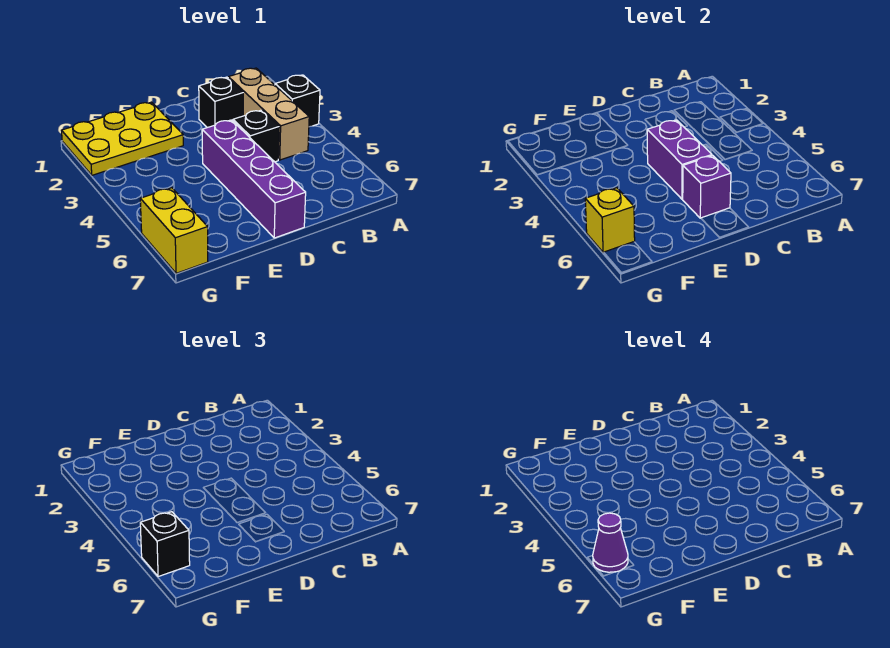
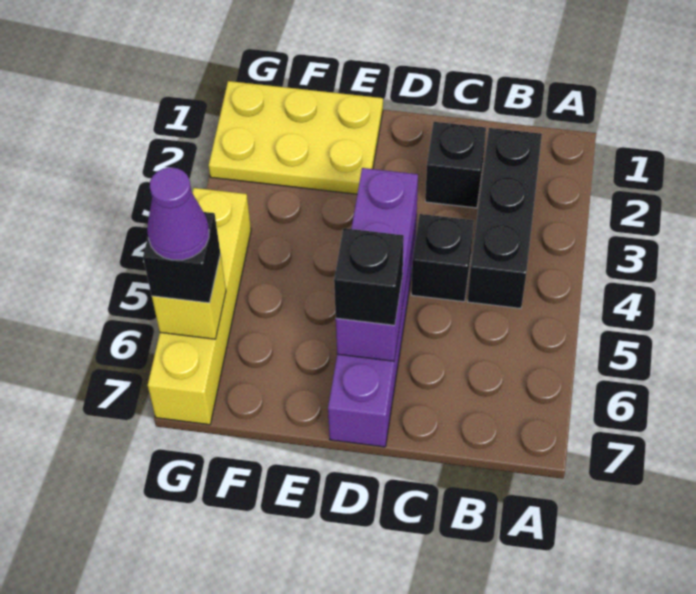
black brick A3 level 1 -> black brick D6 level 3
tan brick B2:B4 level 1 -> black brick B2:B4 level 1
yellow brick G6:G7 level 1 -> yellow brick G4:G7 level 1

